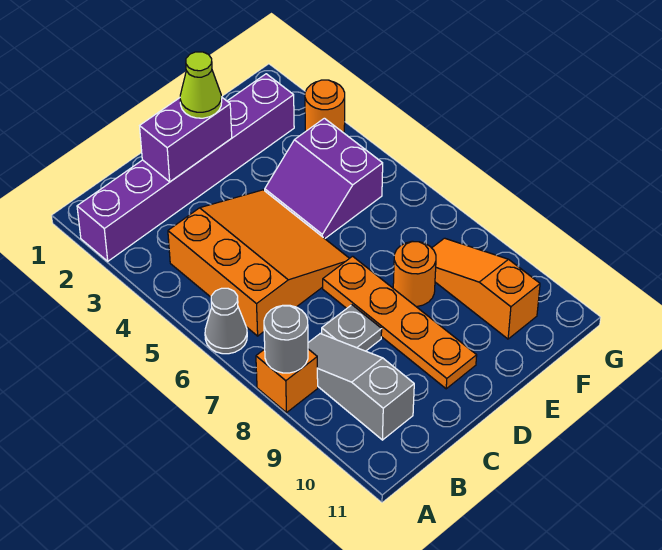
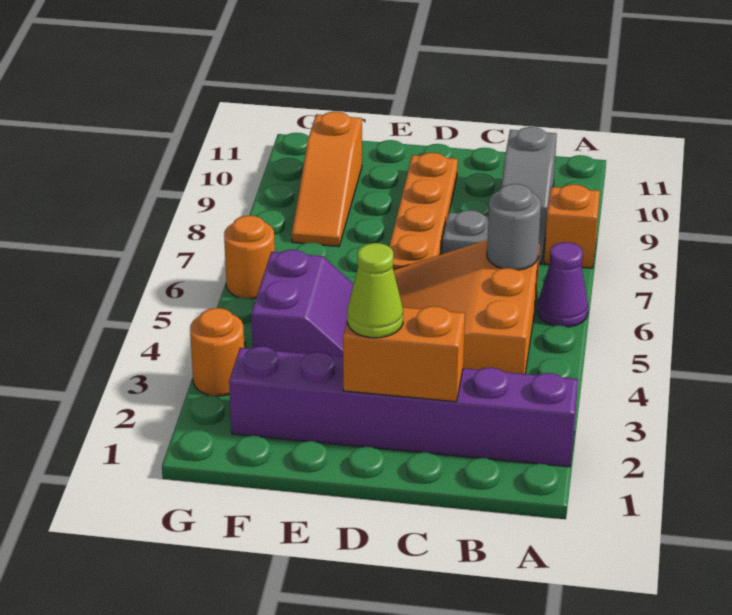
grey cone A6 level 1 -> purple cone A6 level 1
grey round brick A8 level 2 -> grey round brick B6 level 2
purple brick C2:D2 level 2 -> orange brick C2:D2 level 2
orange round brick E8 level 1 -> orange round brick G6 level 1

